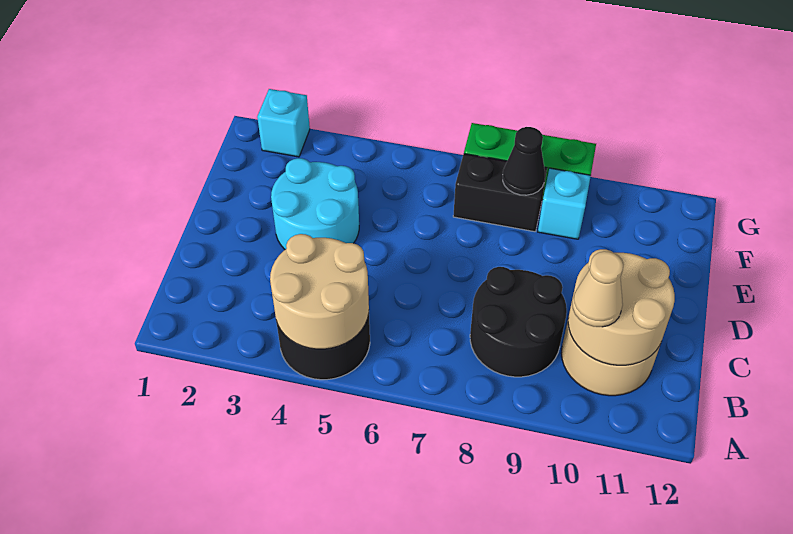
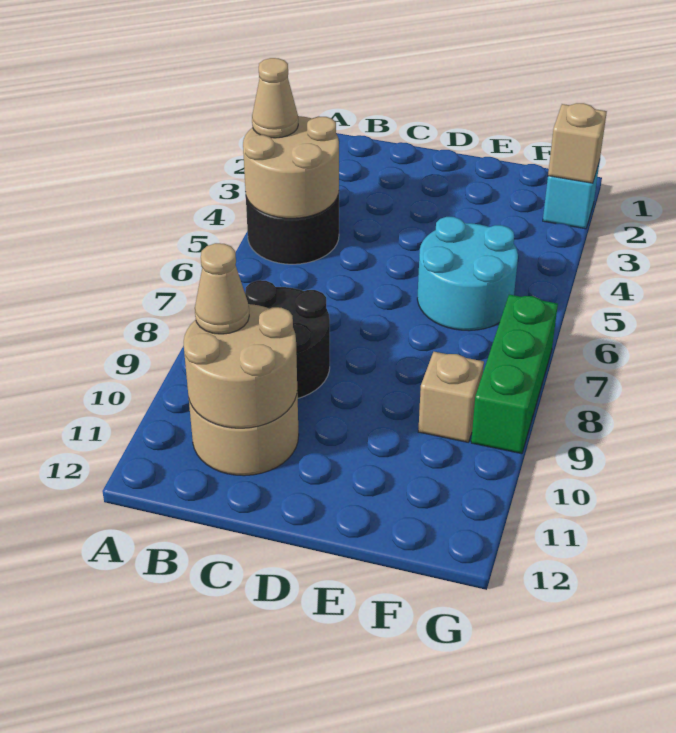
none -> tan cone A4 level 3
cyan round brick D3:E4 level 1 -> cyan round brick E5:F6 level 1
black brick F7:F8 level 1 -> none
black cone F8 level 2 -> none
cyan brick F9 level 1 -> tan brick F9 level 1
none -> tan brick G2 level 2

